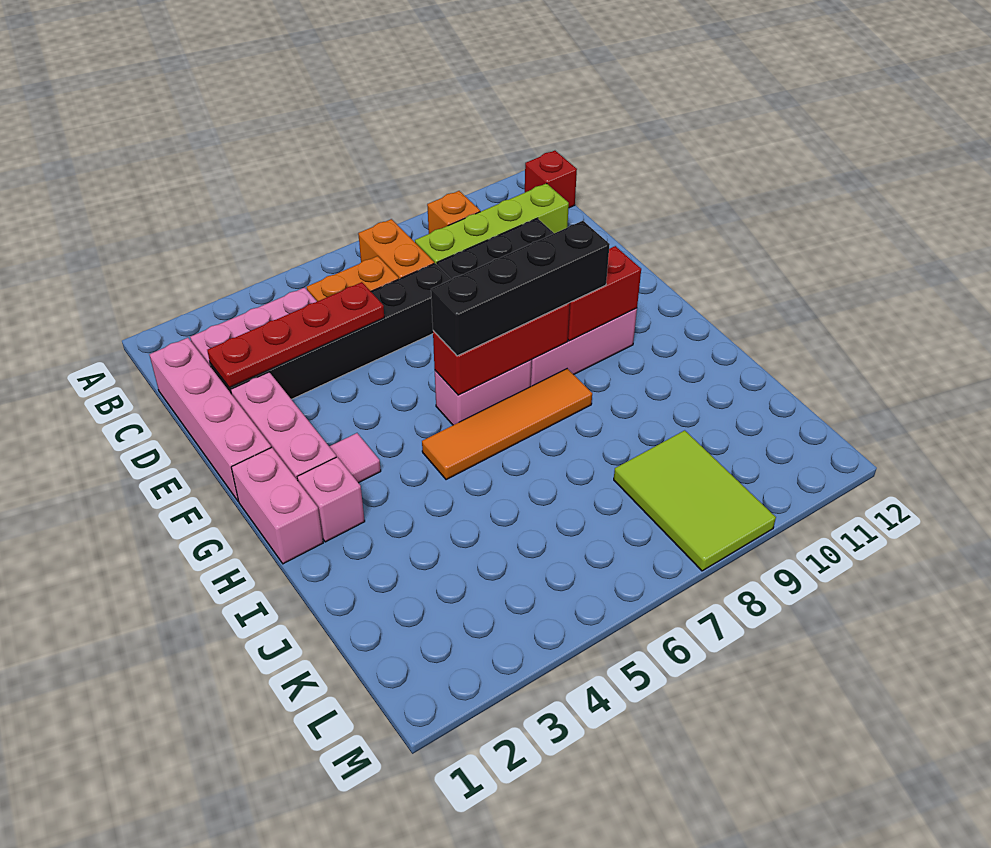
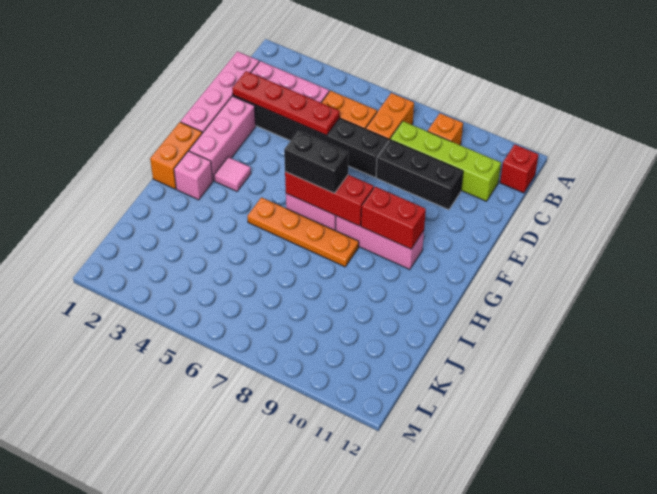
pink brick G1:H1 level 1 -> orange brick G1:H1 level 1
black brick G6:G9 level 3 -> black brick G6:G7 level 3
orange tile H5:H8 level 1 -> orange plate H5:H8 level 1
lime tile K8:M9 level 1 -> none

